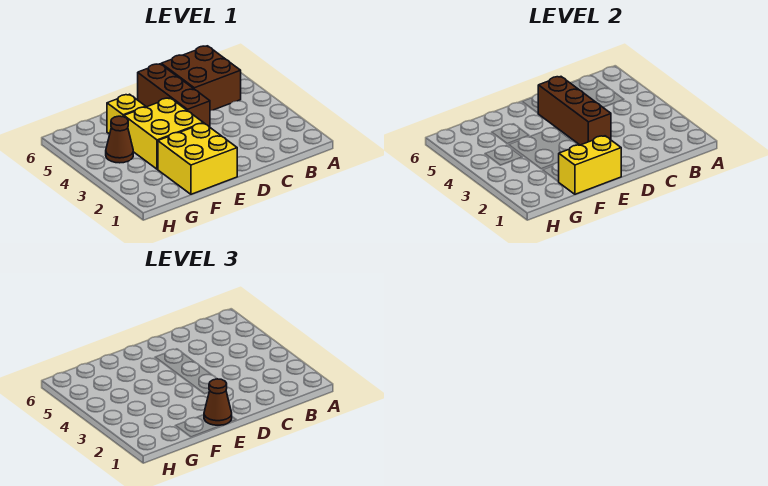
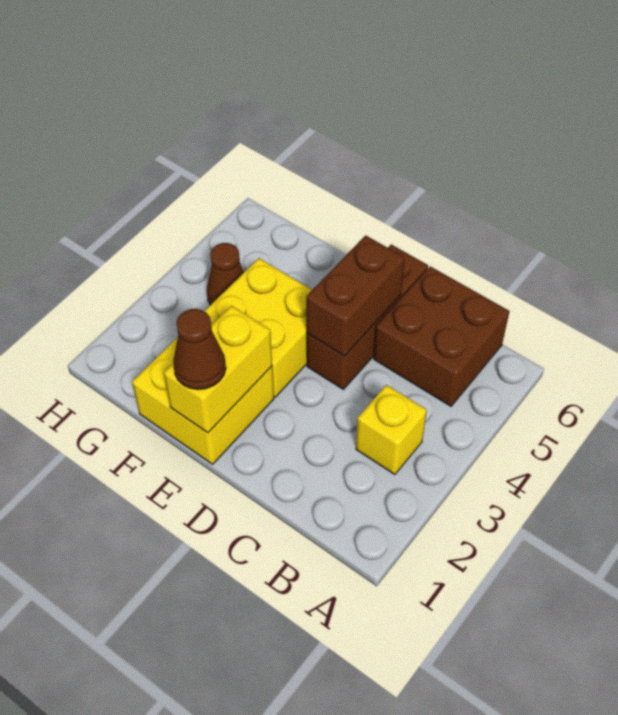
brown brick D3:D5 level 2 -> brown brick D4:D5 level 2
yellow brick E1:F1 level 2 -> yellow brick E1:E2 level 2
yellow brick F5 level 1 -> yellow brick B3 level 1

